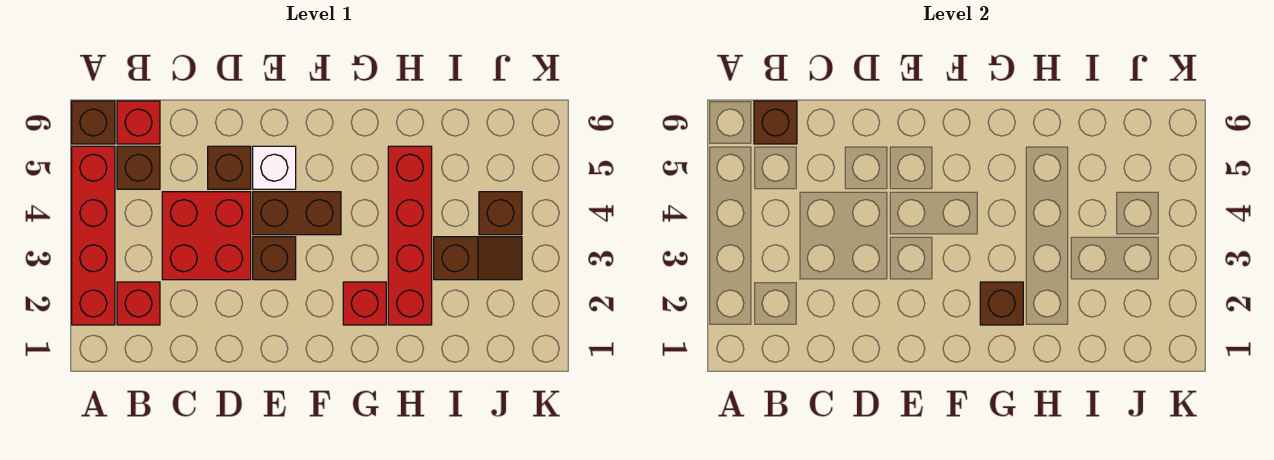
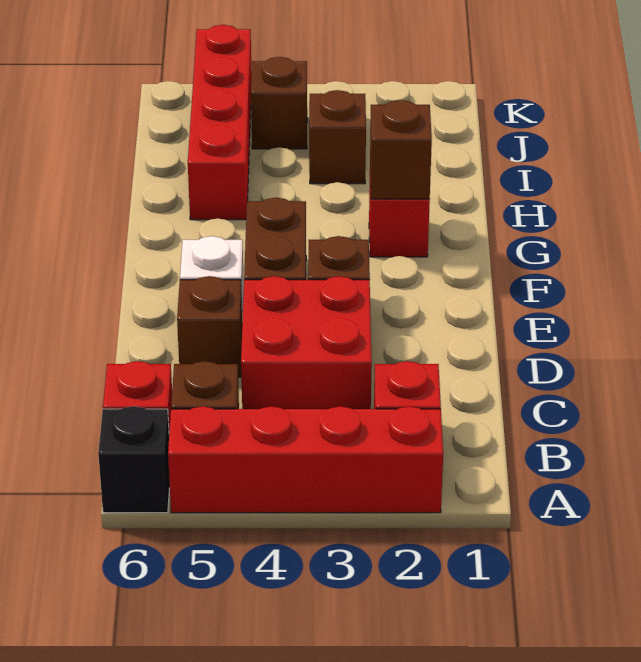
brown brick A6 level 1 -> black brick A6 level 1
brown brick B6 level 2 -> none
red brick H2:H5 level 1 -> red brick H5:K5 level 1

